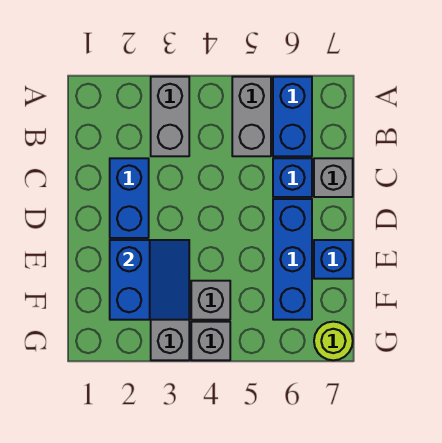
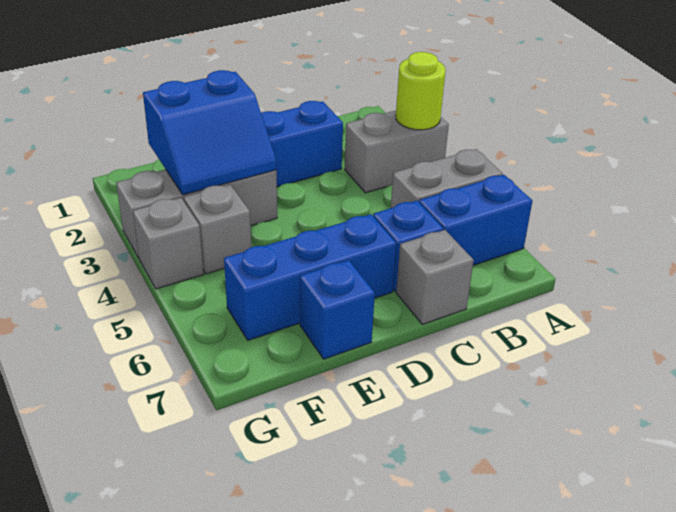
lime round brick G7 level 1 -> lime round brick A3 level 2

